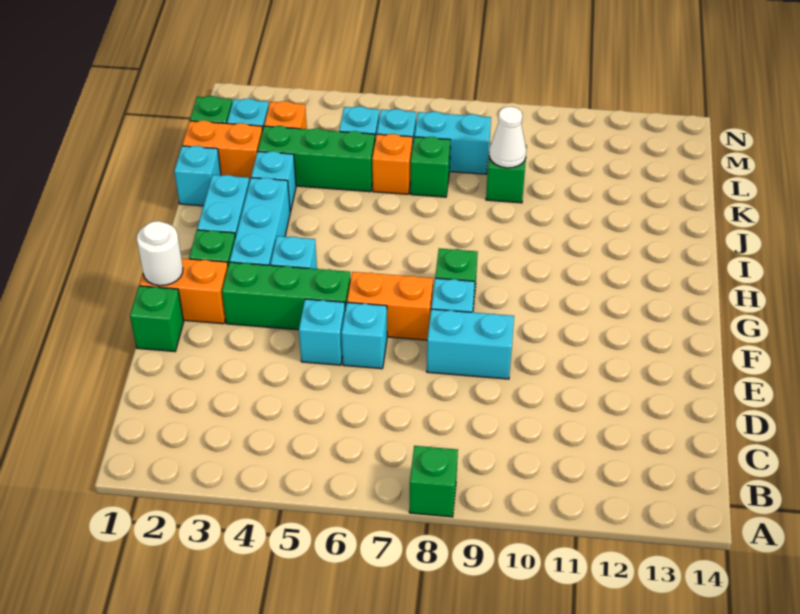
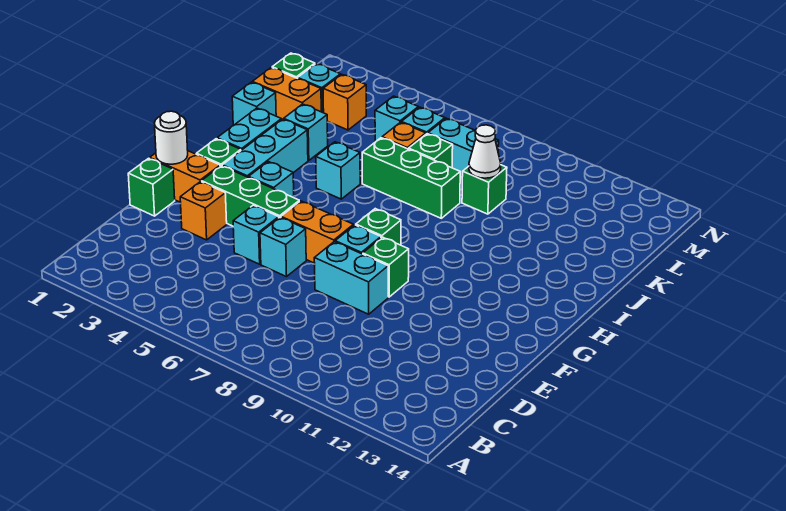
green brick A8 level 1 -> green brick F9 level 1
none -> orange brick E3 level 1
none -> cyan brick I5 level 1
green brick K3:K5 level 1 -> green brick J6:J8 level 1

